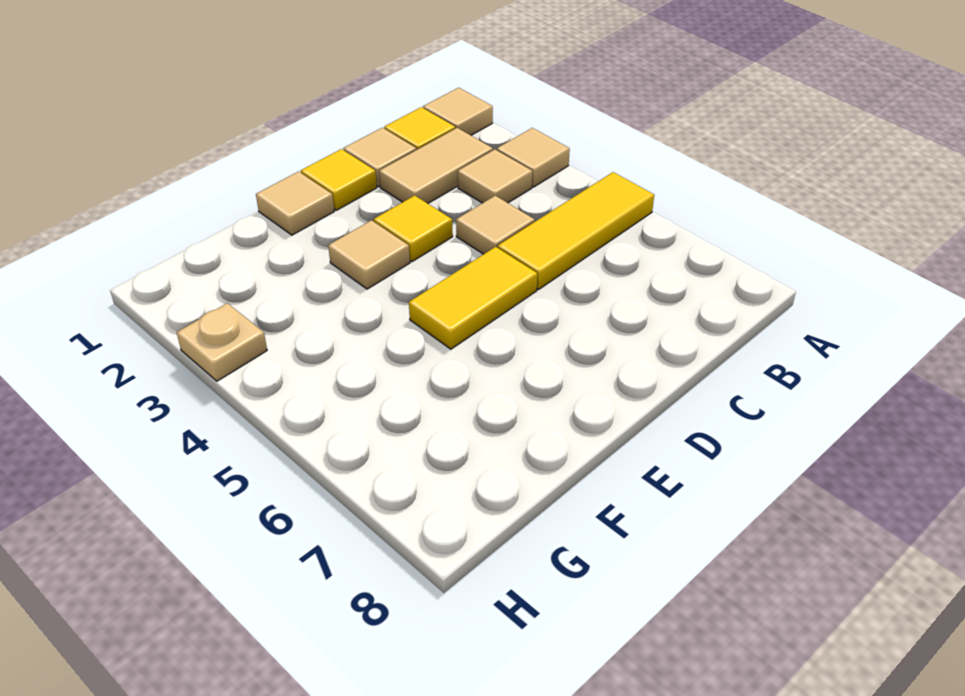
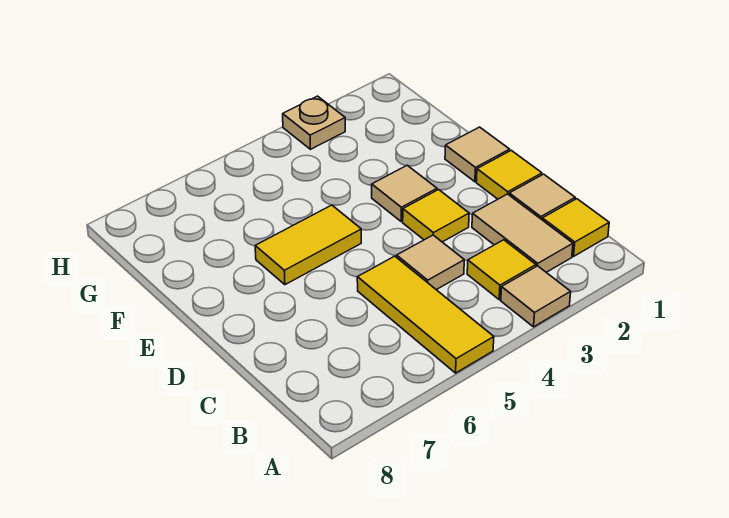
tan tile A1 level 1 -> none
tan tile B3 level 1 -> yellow tile B3 level 1
yellow tile D5:E5 level 1 -> yellow tile E5:E6 level 1

